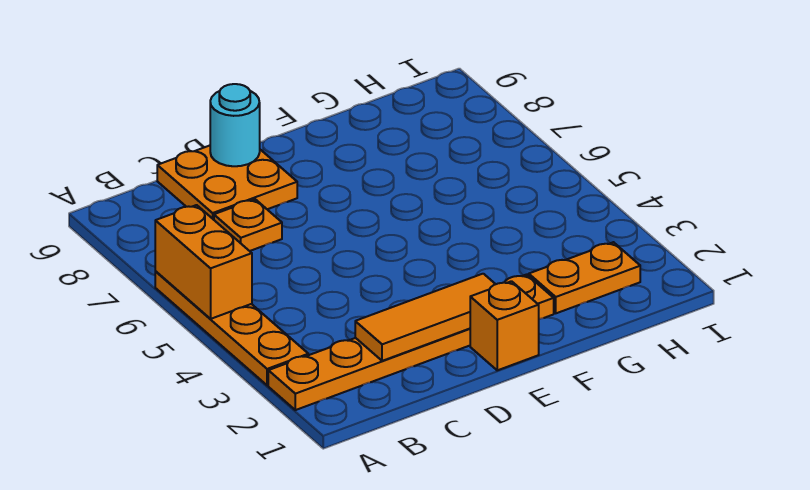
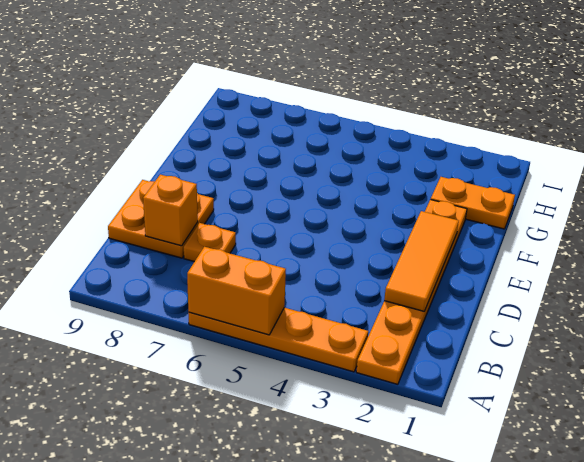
cyan round brick D9 level 2 -> none
orange brick E1 level 1 -> orange brick C8 level 2
orange plate G2:H2 level 1 -> orange plate G1:G2 level 1

